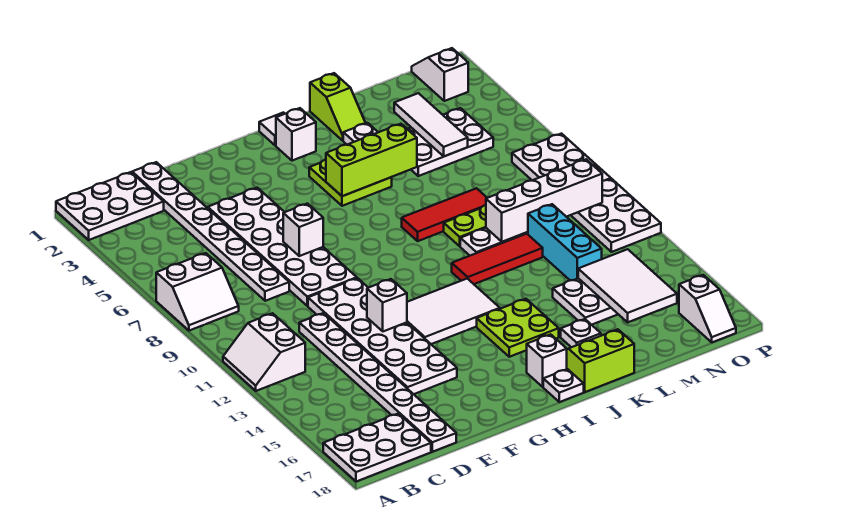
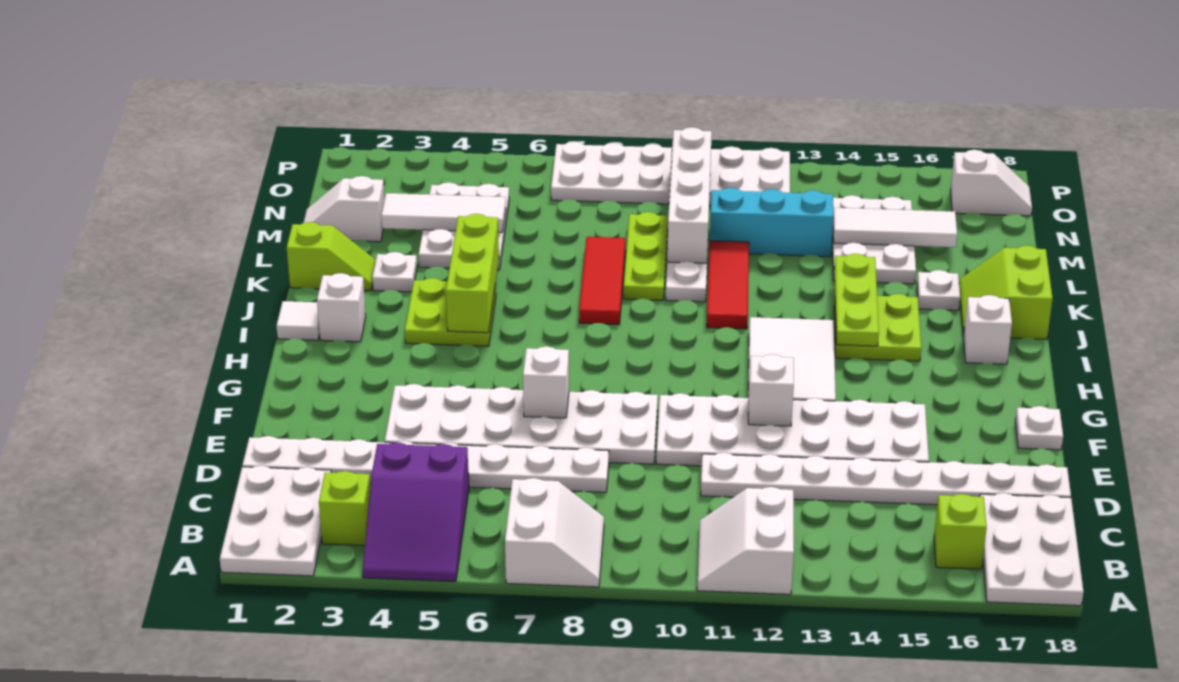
none -> purple slope A4:C5 level 1 top C
white slope A11:B12 level 1 top B -> white slope A11:B12 level 1 top 12
none -> lime brick B3 level 1
none -> lime brick B16 level 1
none -> lime plate I14:K14 level 2
white plate I18 level 1 -> white plate F18 level 1
white tile M14:N16 level 2 -> white tile M14:M16 level 2
white slope O1:O2 level 1 top 2 -> white slope M1:M2 level 1 top 2

